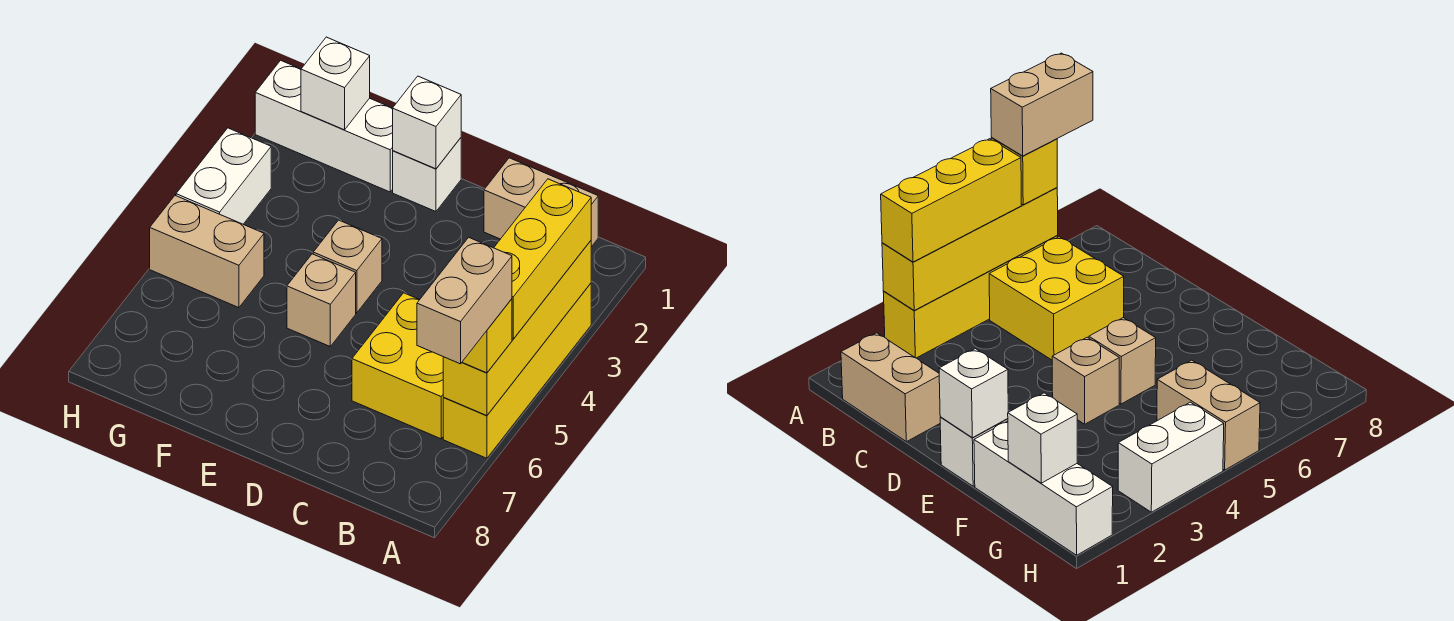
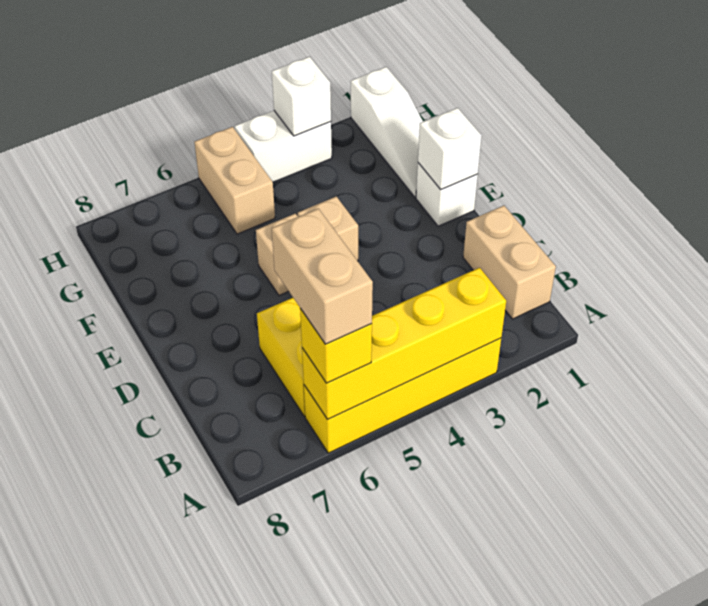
yellow brick A3:A5 level 3 -> none
tan brick A6:A7 level 4 -> tan brick A6:B6 level 4
white brick F1:H1 level 1 -> white slope F1:H1 level 1 top H
white brick G1 level 2 -> white brick H3 level 2

